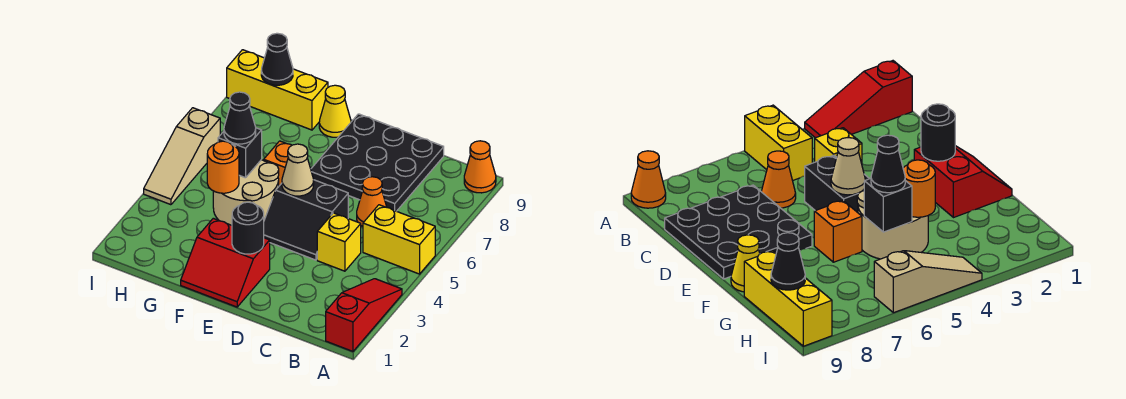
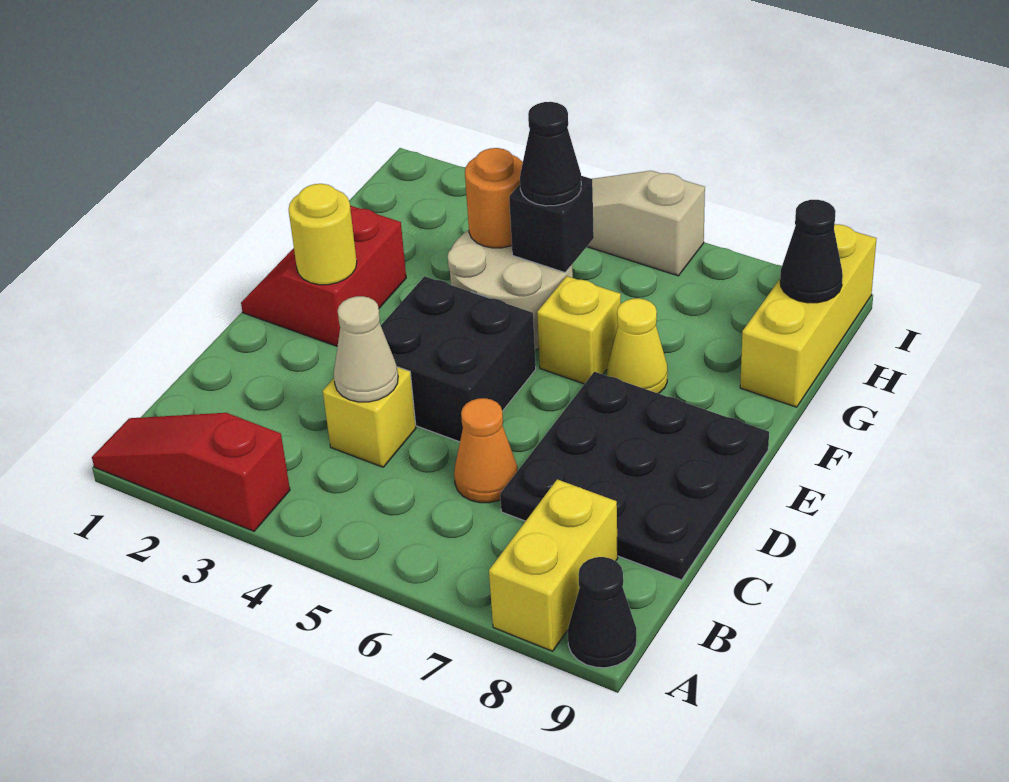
red slope A1:A3 level 1 top 1 -> red slope A1:A3 level 1 top 3
yellow brick A5:B5 level 1 -> yellow brick A8:B8 level 1
orange cone A9 level 1 -> black cone A9 level 1
black slope D4:E5 level 1 top 5 -> black brick D4:E5 level 1
black round brick E2 level 2 -> yellow round brick E2 level 2
tan cone E5 level 2 -> tan cone C4 level 2
orange brick F6 level 1 -> yellow brick F6 level 1
yellow cone F9 level 1 -> yellow cone F7 level 1

